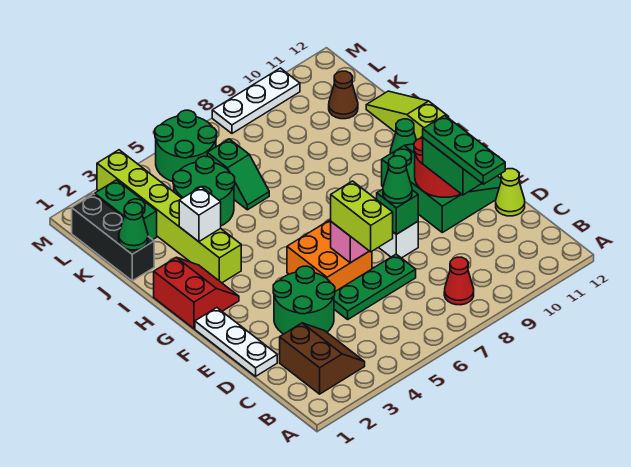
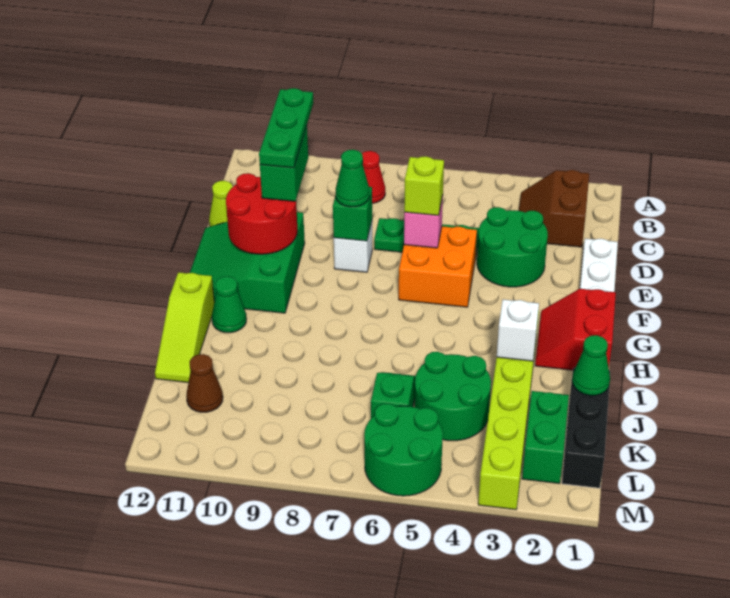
lime brick D6:E6 level 3 -> lime brick E6 level 3
white plate M8:M10 level 1 -> none

